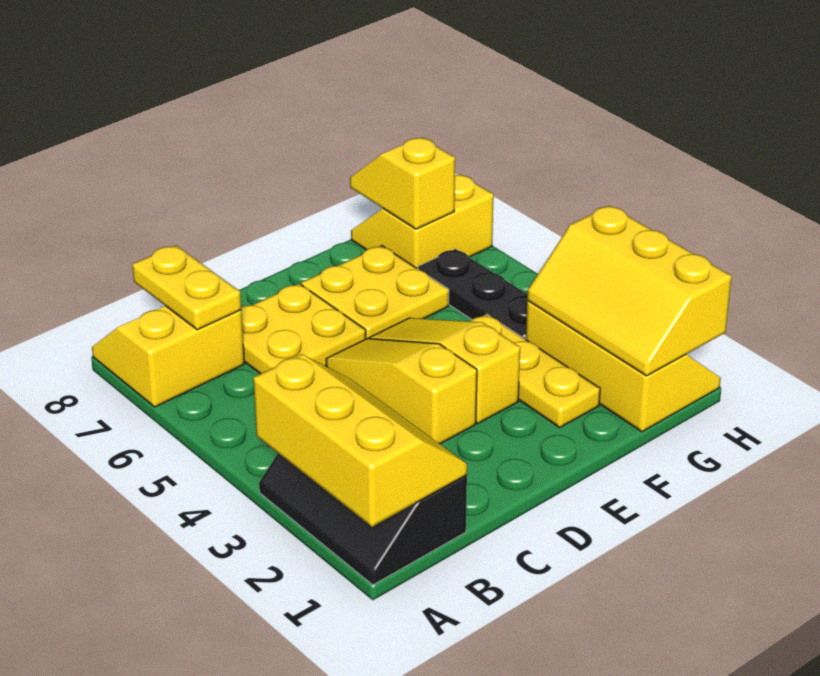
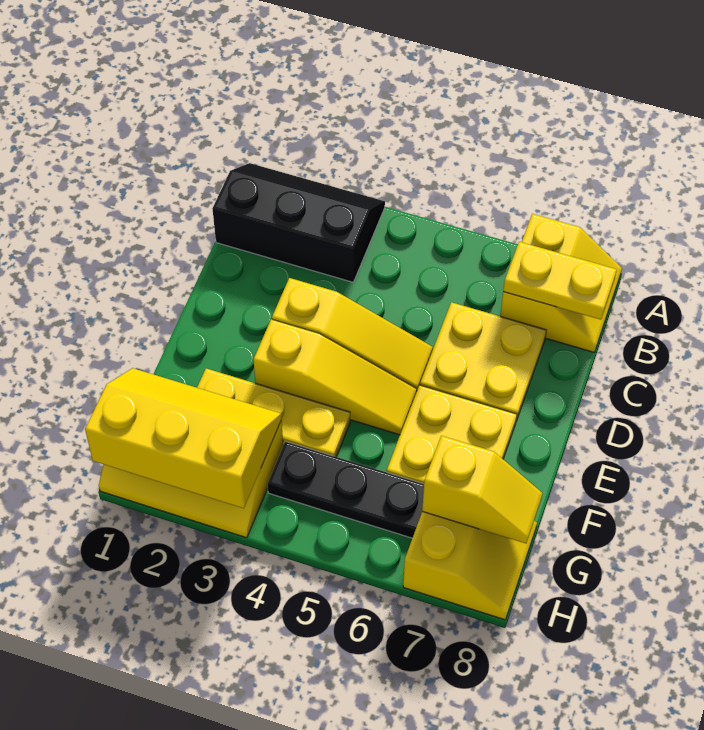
yellow slope A1:B3 level 2 top A -> none

